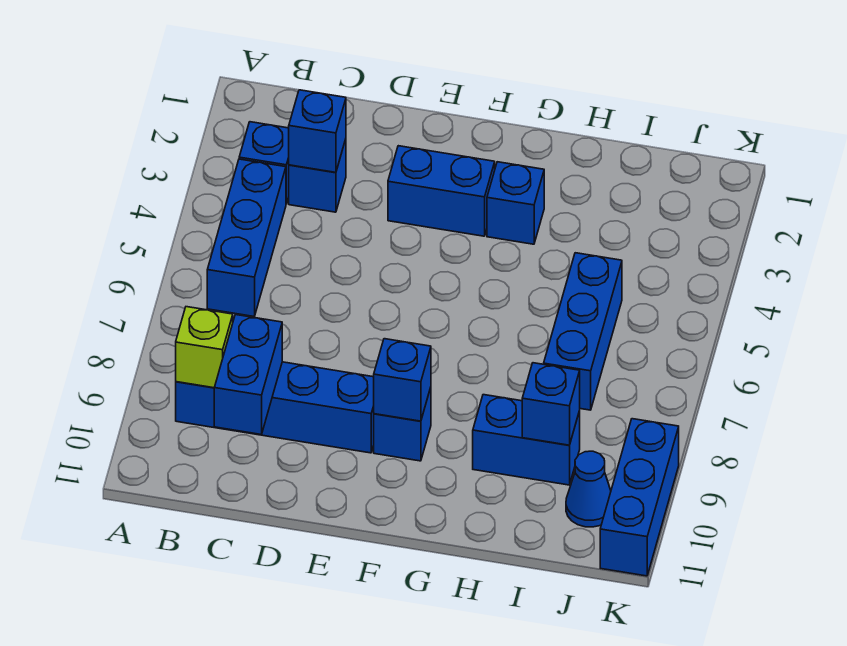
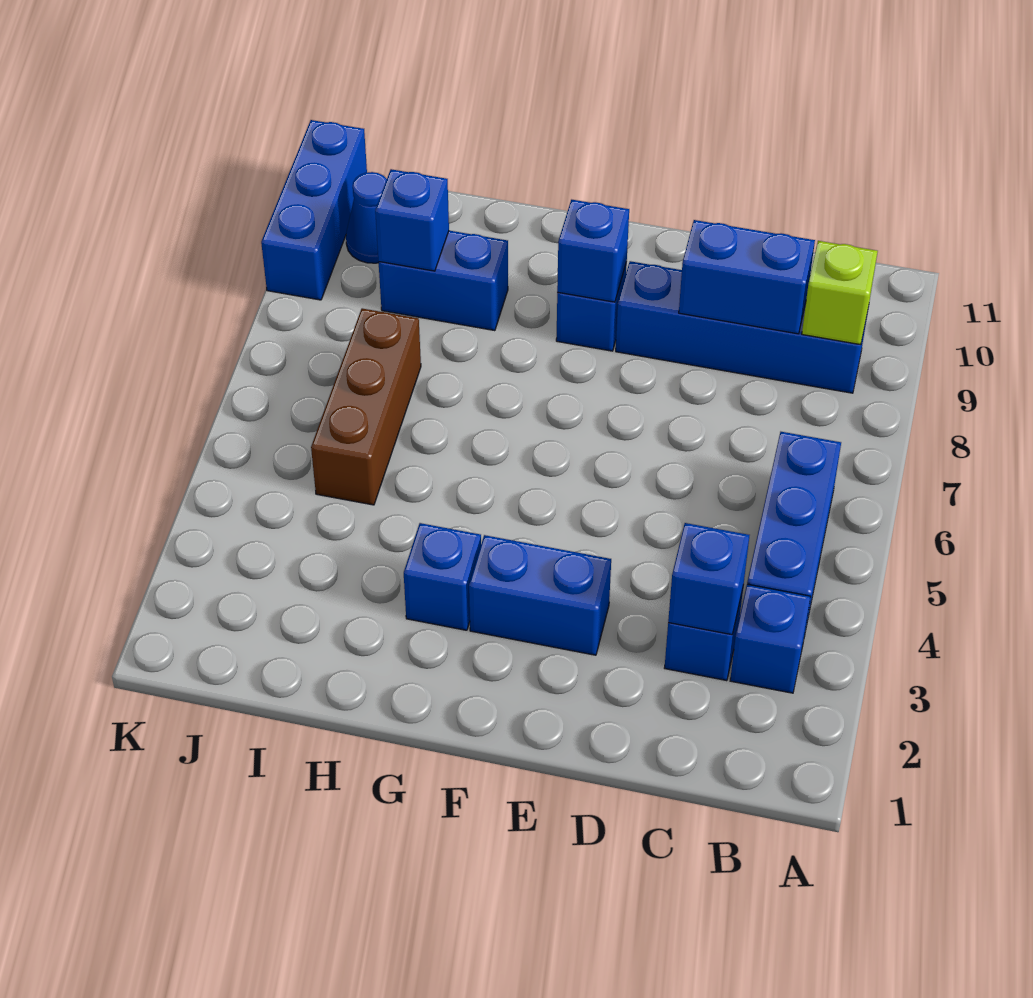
blue brick C9:C10 level 2 -> blue brick C9:D9 level 2
blue brick I5:I7 level 1 -> brown brick I5:I7 level 1

